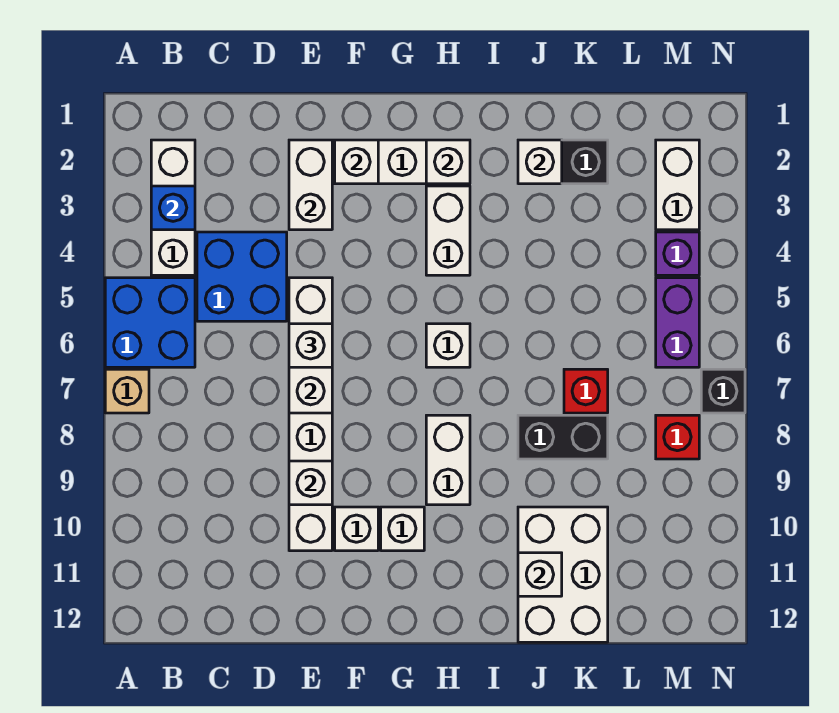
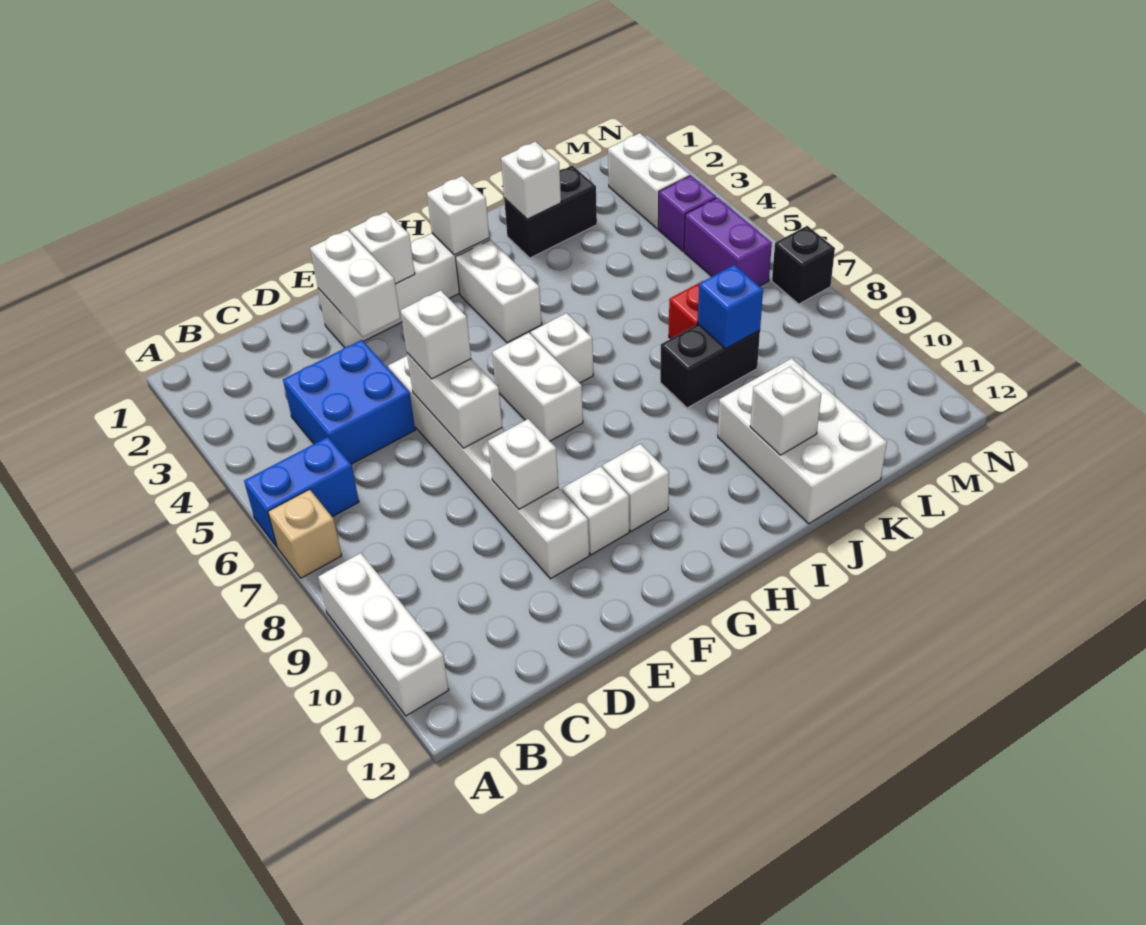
blue brick A5:B6 level 1 -> blue brick A6:B6 level 1
white brick B2:B4 level 1 -> white brick A9:A11 level 1
blue brick B3 level 2 -> blue brick K8 level 2
white brick H8:H9 level 1 -> white brick G6:G7 level 1
red brick M8 level 1 -> none

